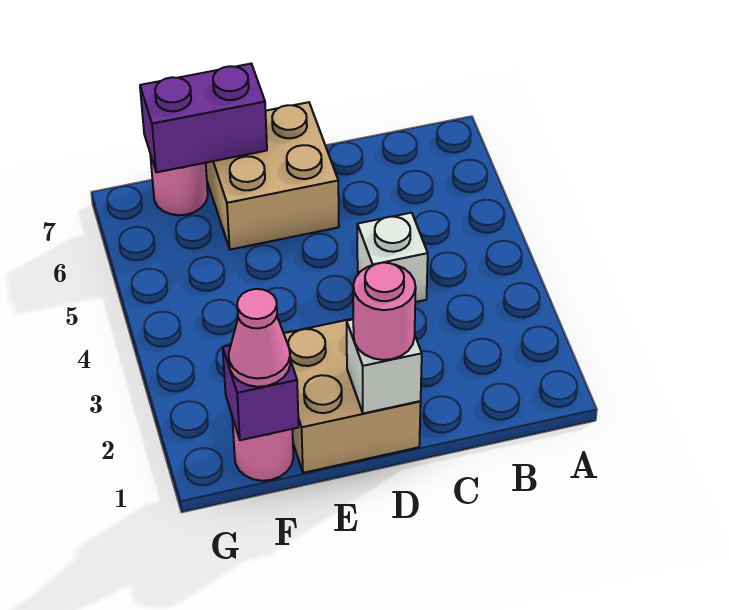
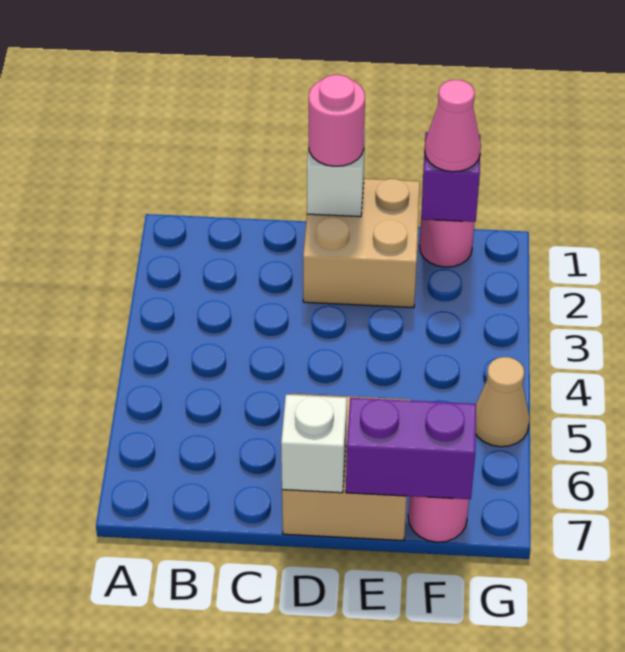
white brick C4 level 1 -> white brick D7 level 2
none -> tan cone G5 level 1

